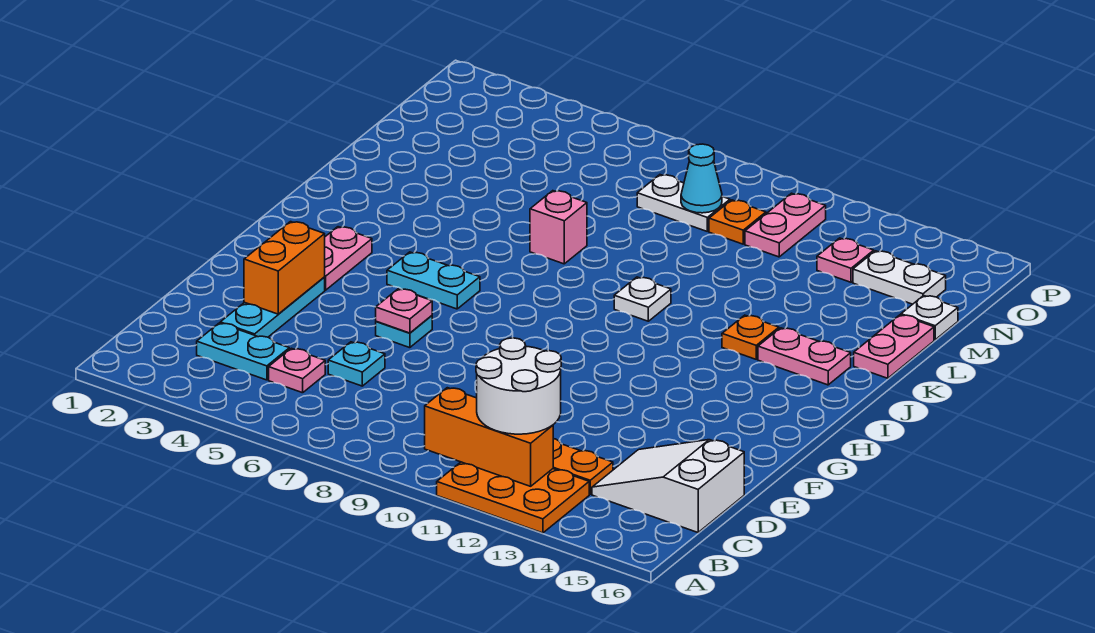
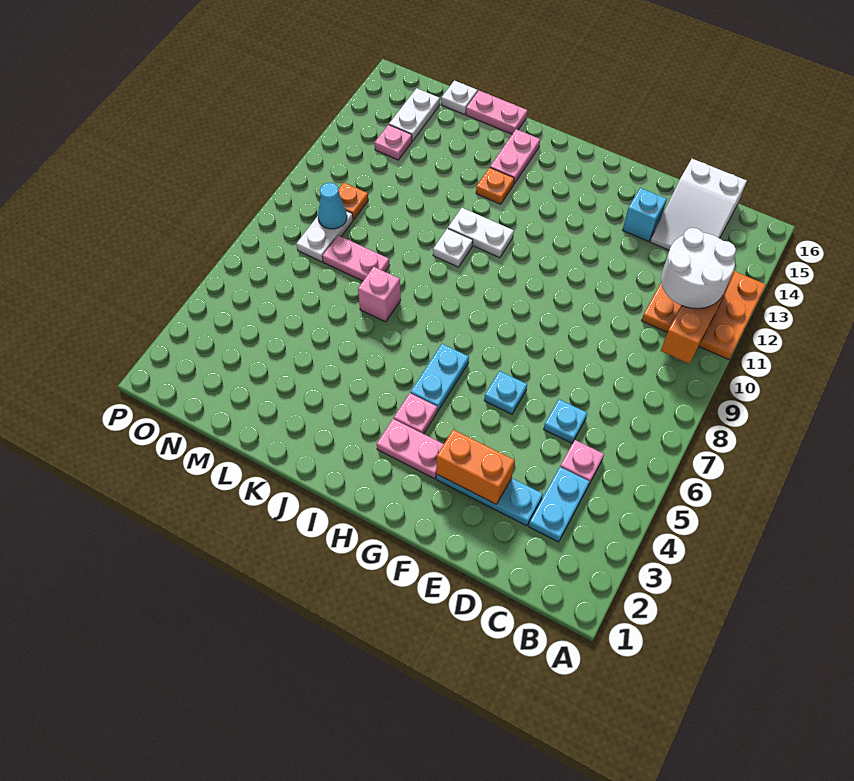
none -> cyan brick E14 level 1
pink plate F6 level 2 -> pink plate H4 level 1
none -> white plate I11:J11 level 1
pink plate N11:O11 level 1 -> pink plate L8:M8 level 1

